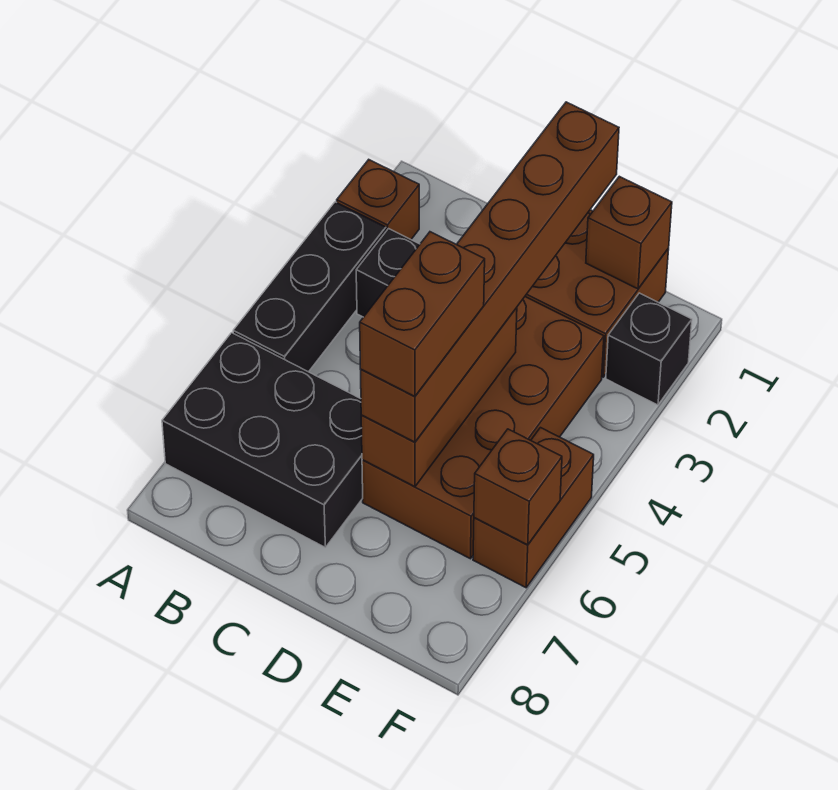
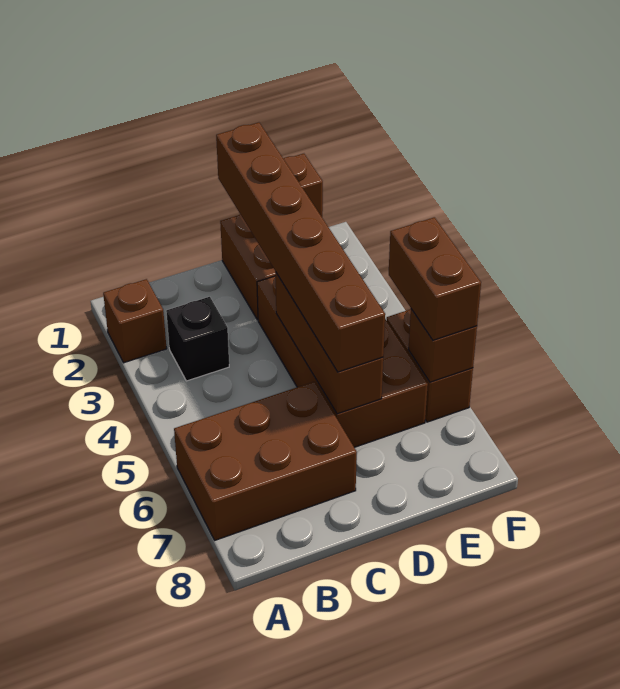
black brick A3:A5 level 1 -> none
black brick A6:C7 level 1 -> brown brick A6:C7 level 1
brown brick D5:D6 level 4 -> brown brick F5:F6 level 3
black brick F2 level 1 -> none

